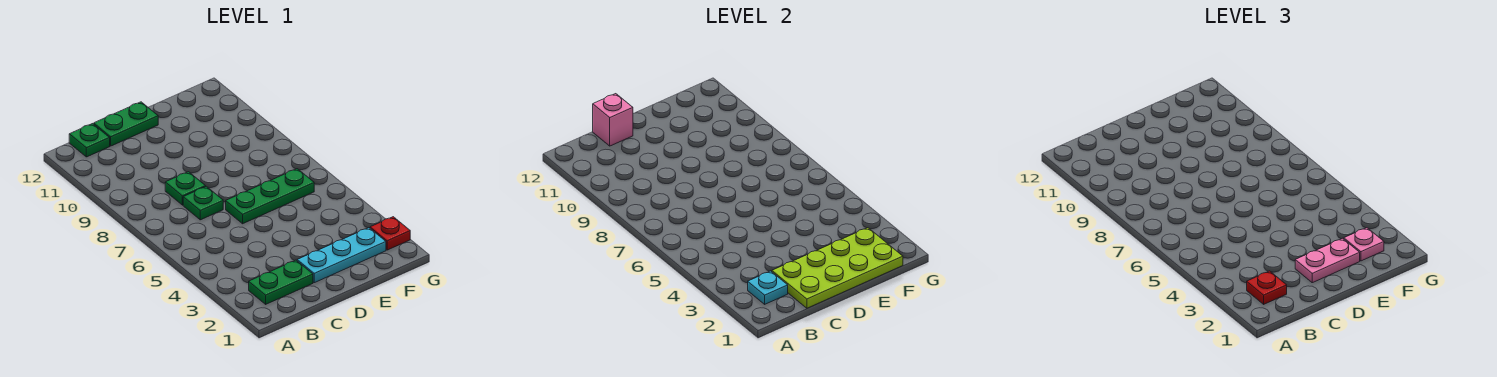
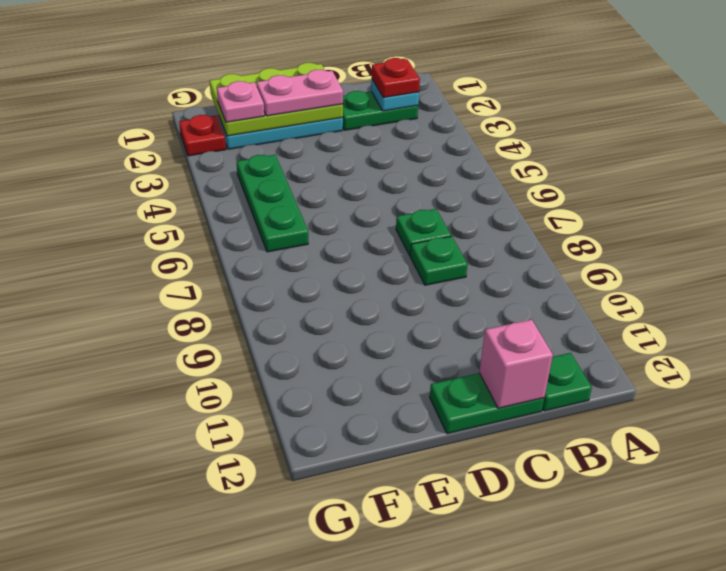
lime plate C1:F2 level 2 -> lime plate D1:F2 level 2
green plate D6:F6 level 1 -> green plate F4:F6 level 1

